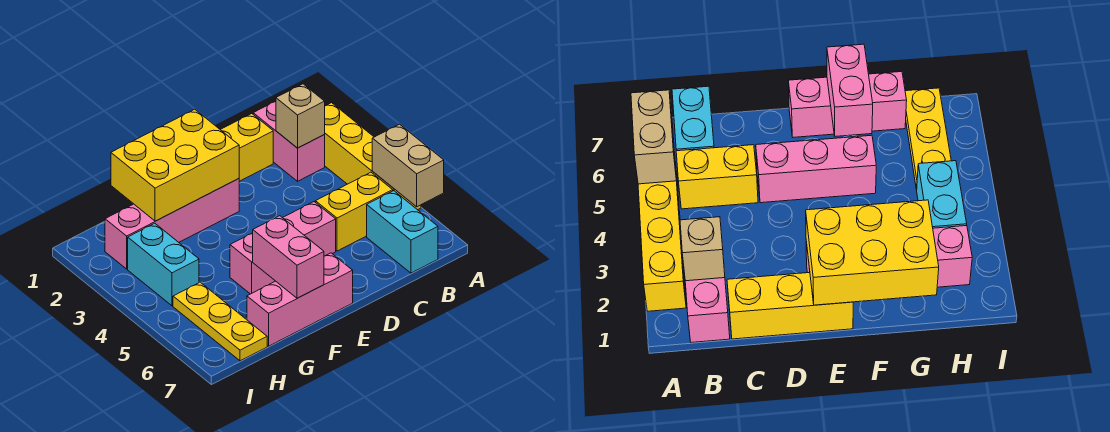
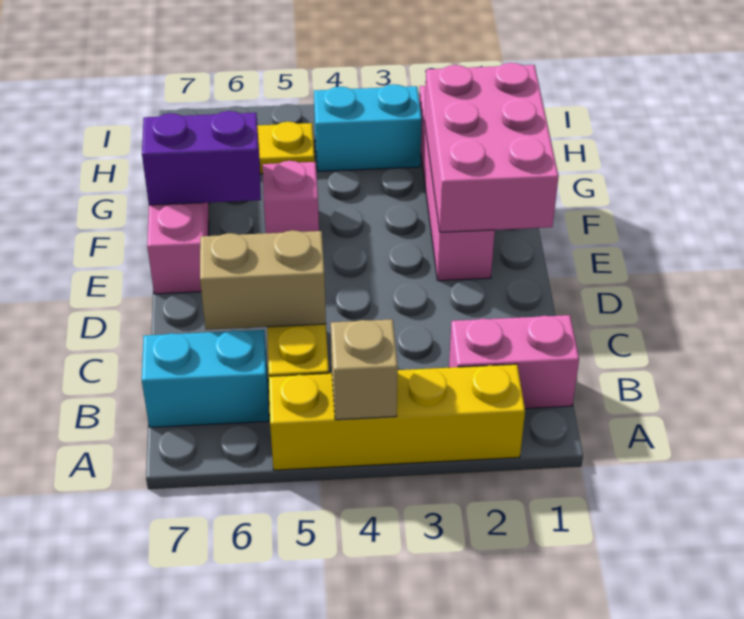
tan brick A5:A6 level 2 -> tan brick C5:C6 level 2
tan brick B2 level 2 -> tan brick A4 level 2
yellow brick C1:E1 level 1 -> none
pink brick D5:F5 level 1 -> pink brick F5 level 1
yellow brick E1:G2 level 2 -> pink brick E1:G2 level 2
pink brick F6:F7 level 2 -> purple brick F6:F7 level 2

